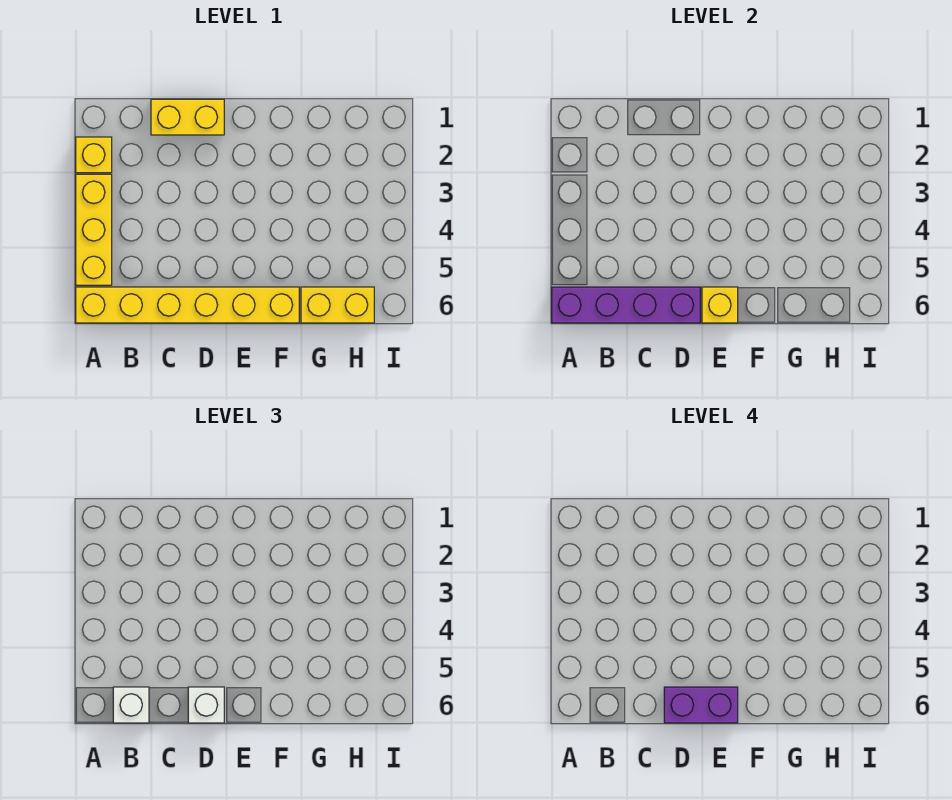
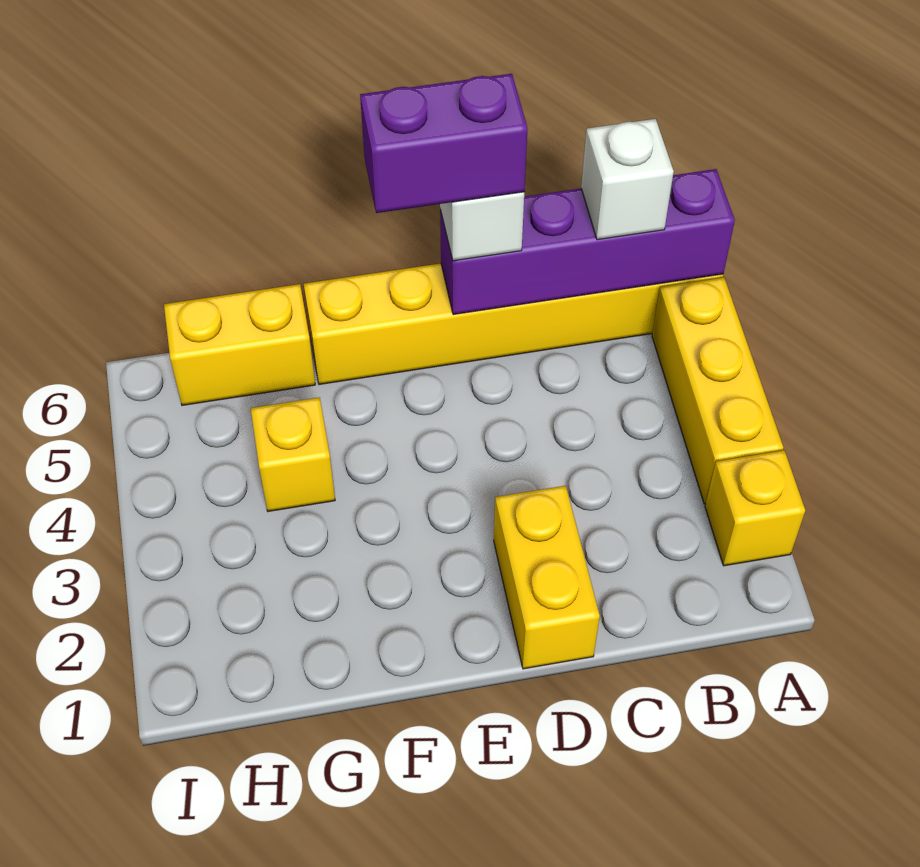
yellow brick C1:D1 level 1 -> yellow brick D1:D2 level 1
yellow brick E6 level 2 -> yellow brick G4 level 1

